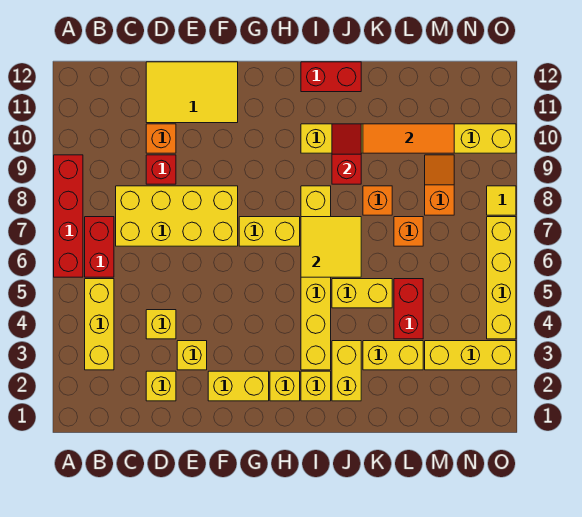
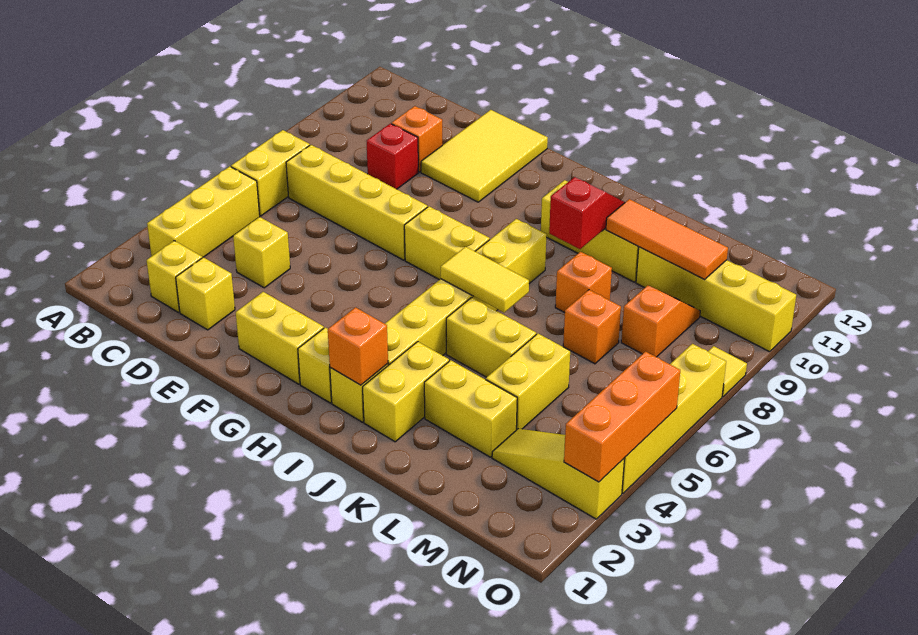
red brick A6:A9 level 1 -> none
red brick B6:B7 level 1 -> yellow brick B6:B7 level 1
yellow brick C7:F8 level 1 -> yellow brick C7:F7 level 1
yellow tile D11:F12 level 1 -> yellow tile E10:F12 level 1
yellow brick E3 level 1 -> yellow brick C2 level 1
none -> orange brick I2 level 2
yellow tile I6:J7 level 2 -> yellow tile I6:J6 level 2
red brick I12:J12 level 1 -> none
red brick L4:L5 level 1 -> yellow brick L4:L5 level 1
yellow brick M3:O3 level 1 -> yellow slope M3:O3 level 1 top O
none -> orange brick O3:O5 level 2

